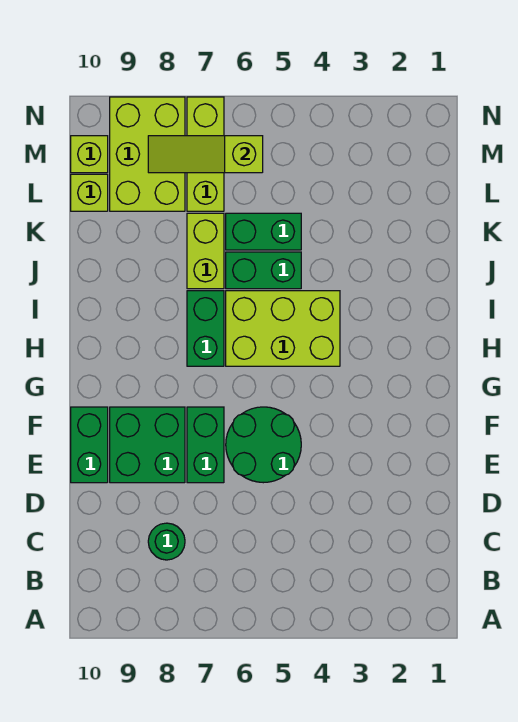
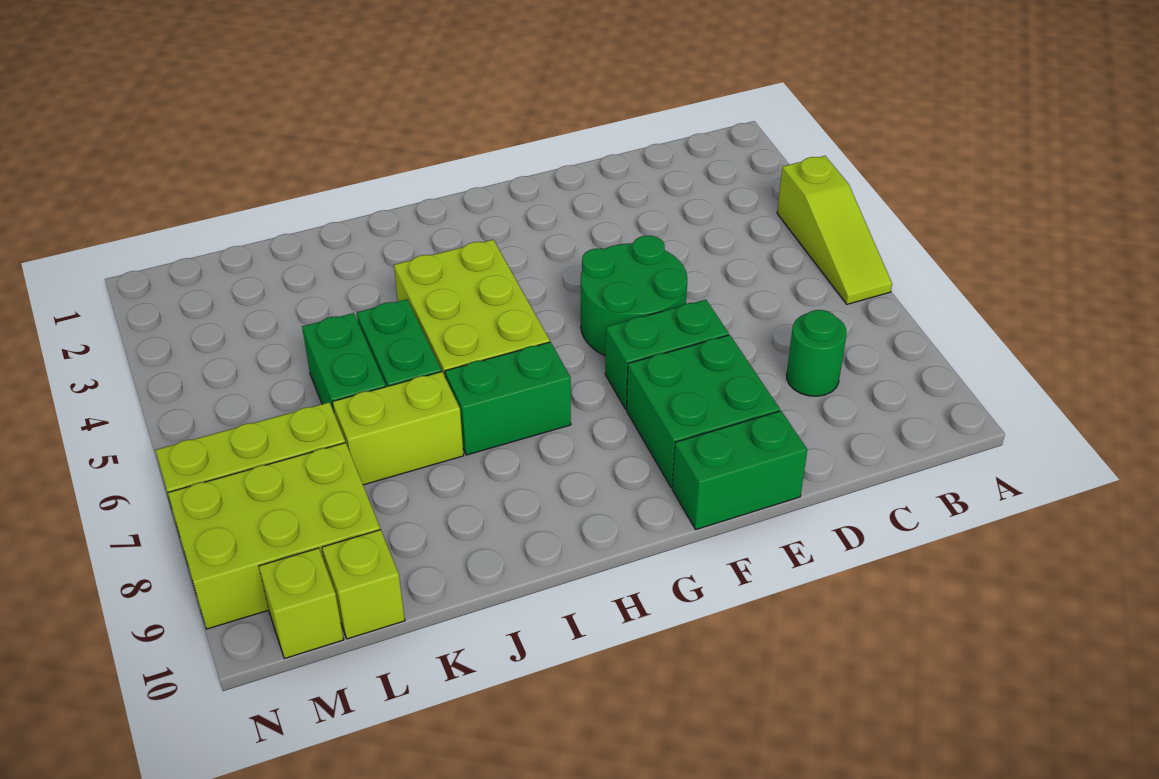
lime slope M6:M8 level 2 top 6 -> lime slope A4:A6 level 1 top 4

